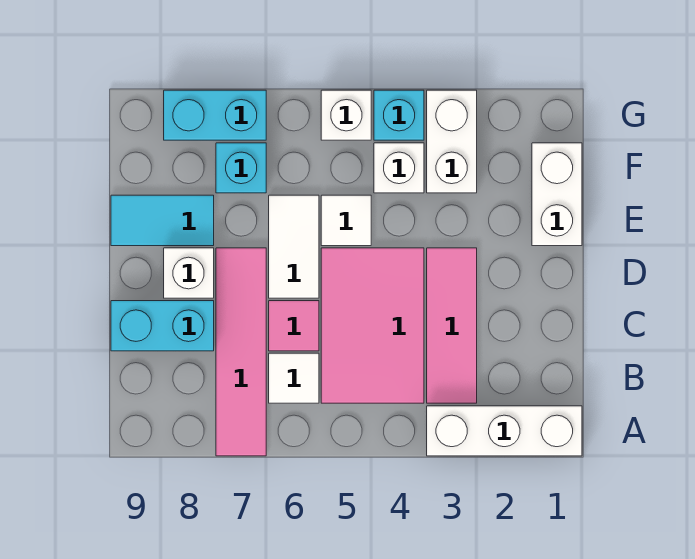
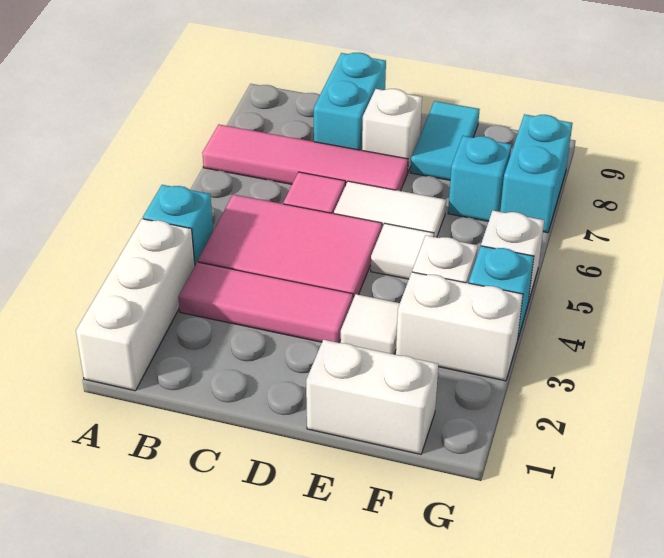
none -> cyan brick A4 level 1
white tile B6 level 1 -> white tile E3 level 1

